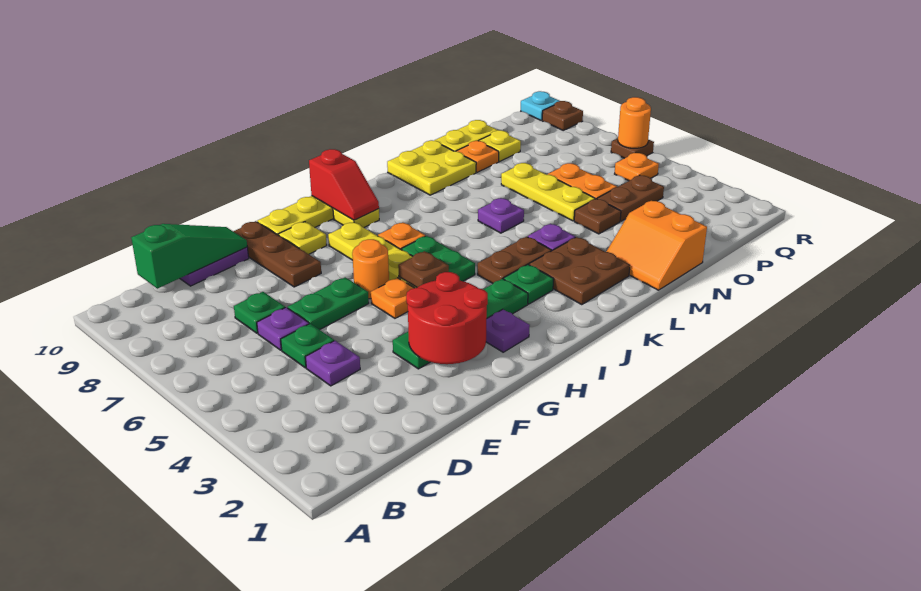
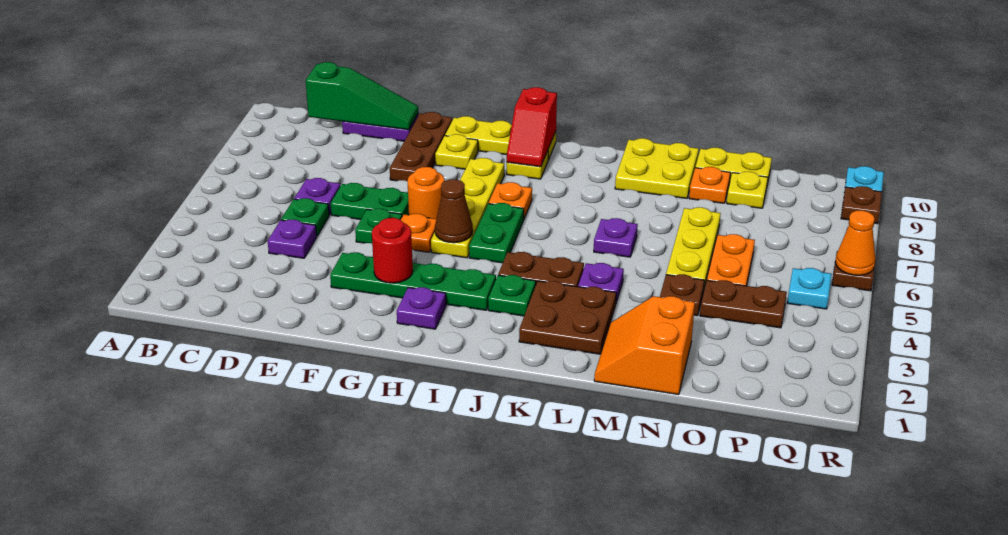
green plate D7 level 1 -> green plate F5 level 1
red round brick F2:G3 level 2 -> red round brick G3 level 2
brown plate H5 level 2 -> brown cone H5 level 2
orange plate Q5 level 1 -> cyan plate Q5 level 1
orange round brick R6 level 2 -> orange cone R6 level 2

